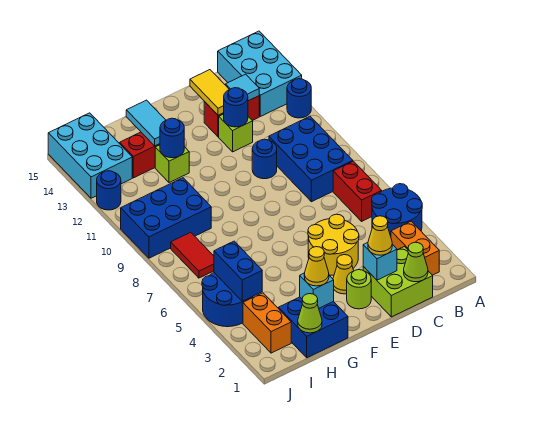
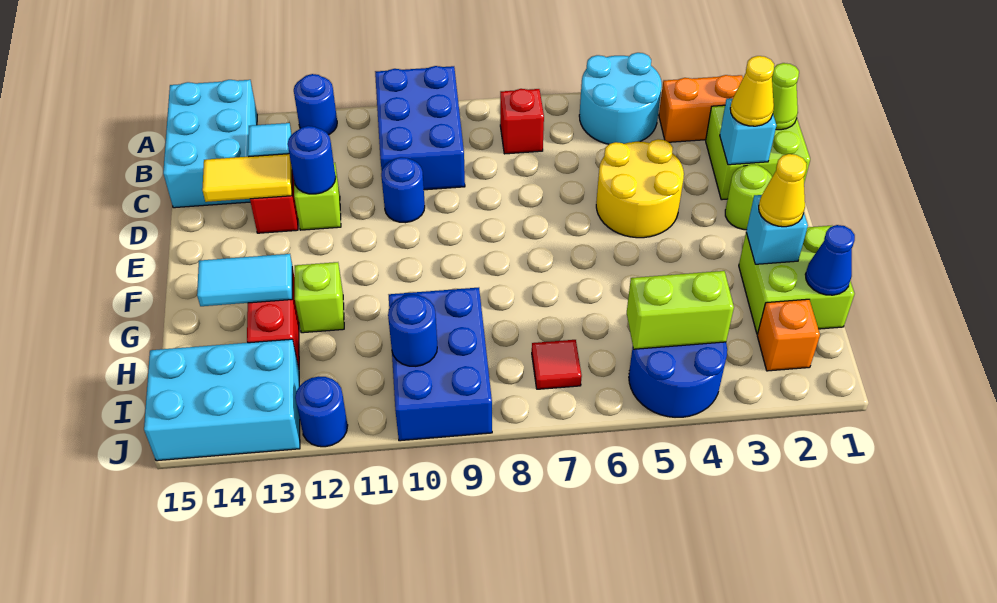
blue round brick A4:B5 level 1 -> cyan round brick A4:B5 level 1
cyan brick A13:B15 level 1 -> cyan brick A14:C15 level 1
red brick B6:B7 level 1 -> red brick B7 level 1
blue brick B8:C10 level 1 -> blue brick A9:C10 level 1
yellow cone E3 level 1 -> none
blue brick G1:H2 level 1 -> lime brick G1:H2 level 1
blue round brick G12 level 2 -> blue round brick I10 level 2
lime cone H1 level 2 -> blue cone H1 level 2
orange brick I2:I3 level 1 -> orange brick I2 level 1
blue brick I4:I5 level 2 -> lime brick I4:I5 level 2
red tile I7:I8 level 1 -> red tile I7 level 1

